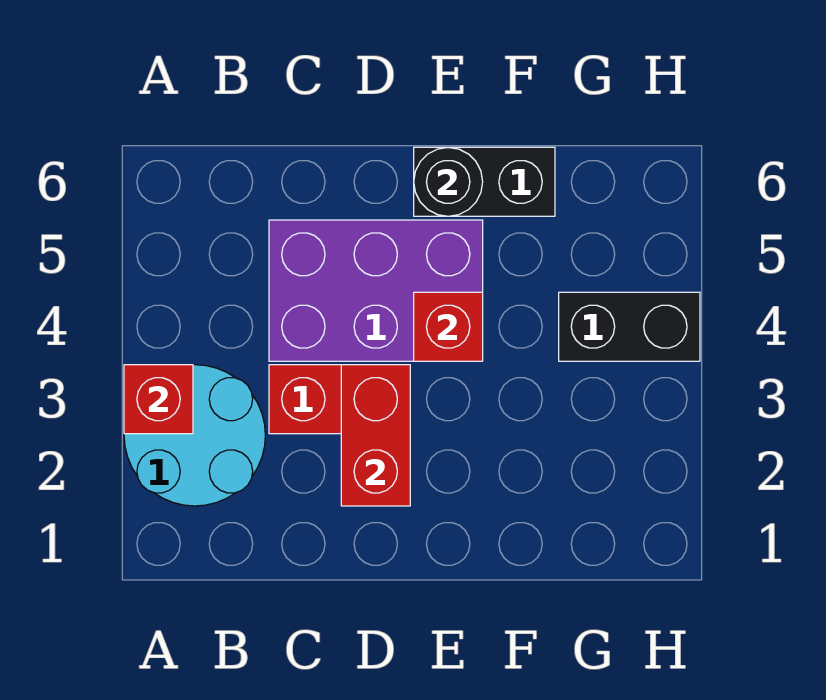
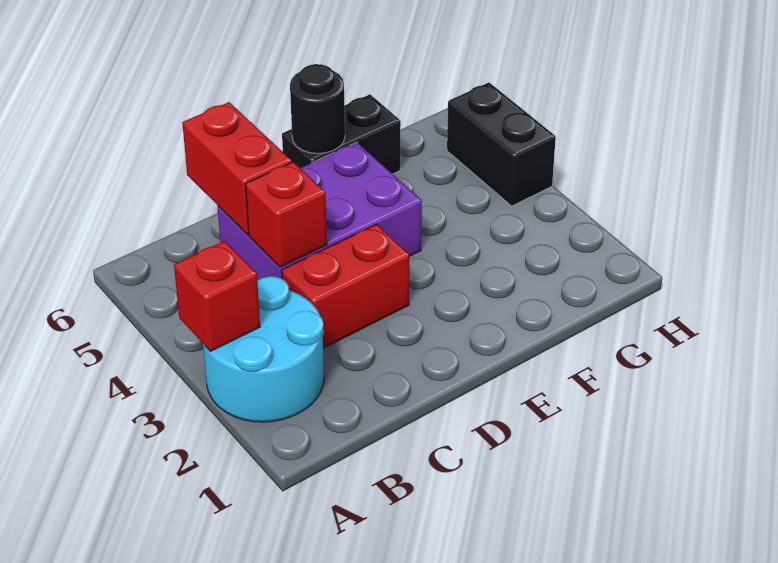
red brick D2:D3 level 2 -> red brick C5:C6 level 2
red brick E4 level 2 -> red brick C4 level 2
black brick G4:H4 level 1 -> black brick H4:H5 level 1

